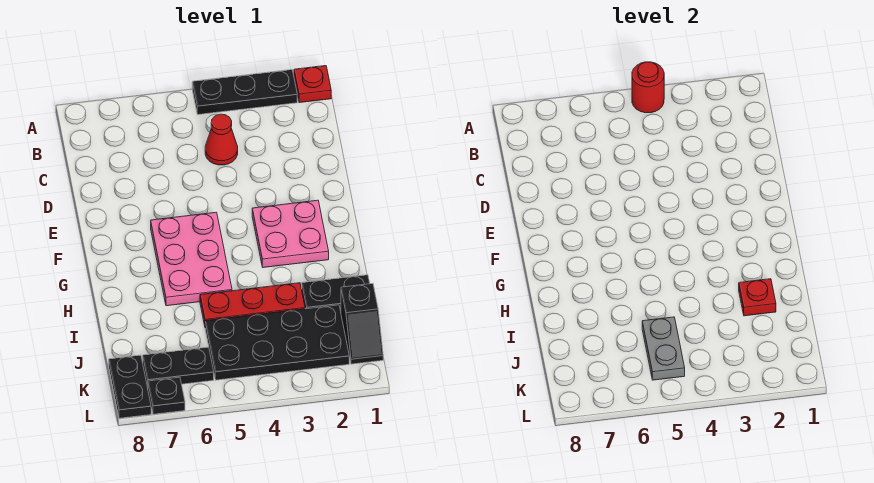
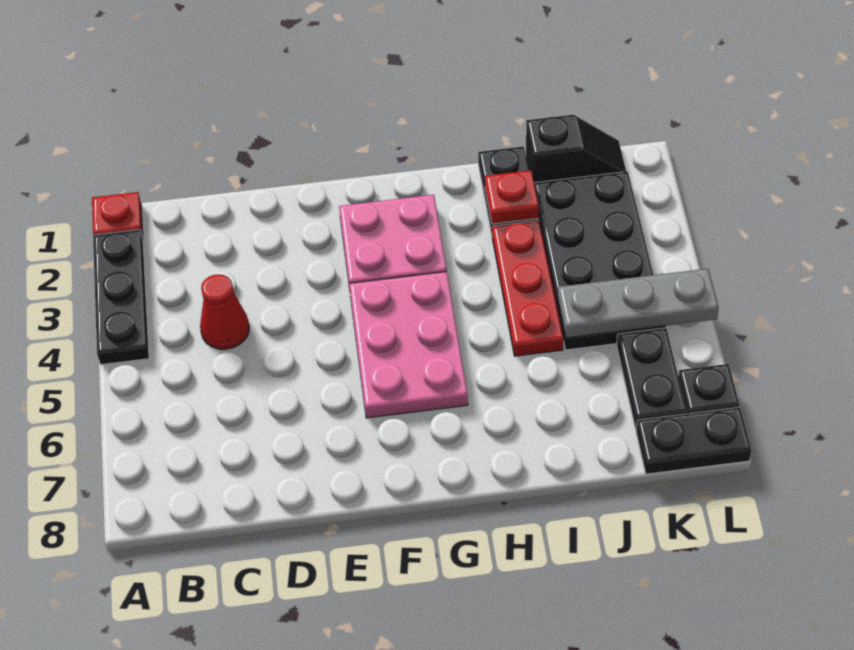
red round brick A4 level 2 -> none
pink plate F5:H6 level 1 -> pink plate F4:G6 level 1
grey plate J5:K5 level 2 -> grey plate J5:L5 level 2

